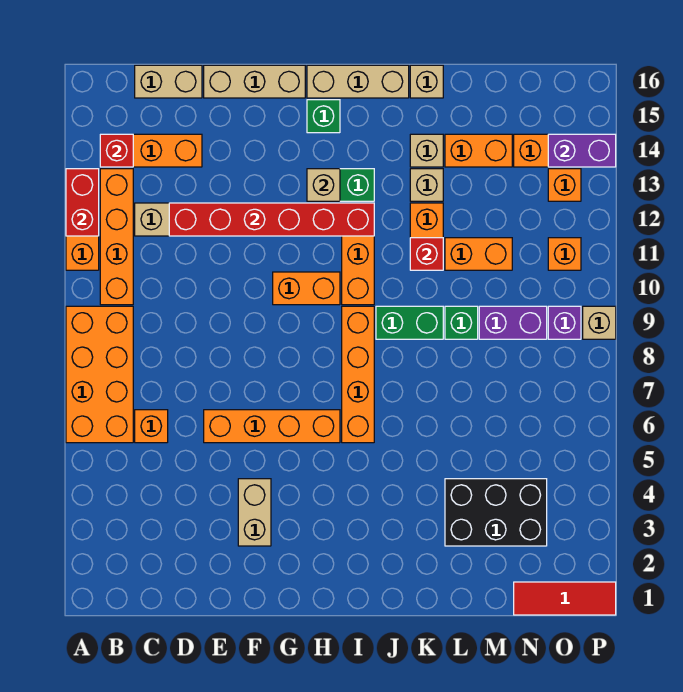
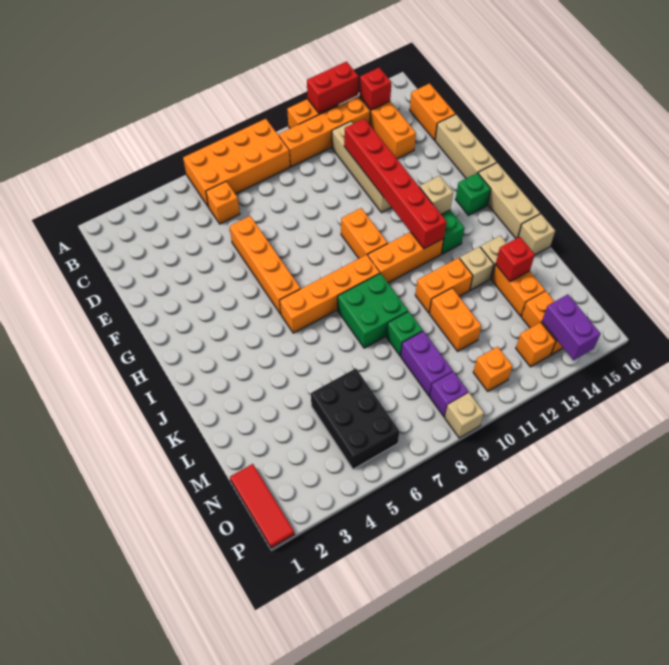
tan brick C16:D16 level 1 -> orange brick C16:D16 level 1
tan brick F3:F4 level 1 -> none
green brick J9:K9 level 1 -> green brick J8:K9 level 1
red brick K11 level 2 -> red brick L14 level 2
black brick L3:N4 level 1 -> black brick M5:O6 level 1

